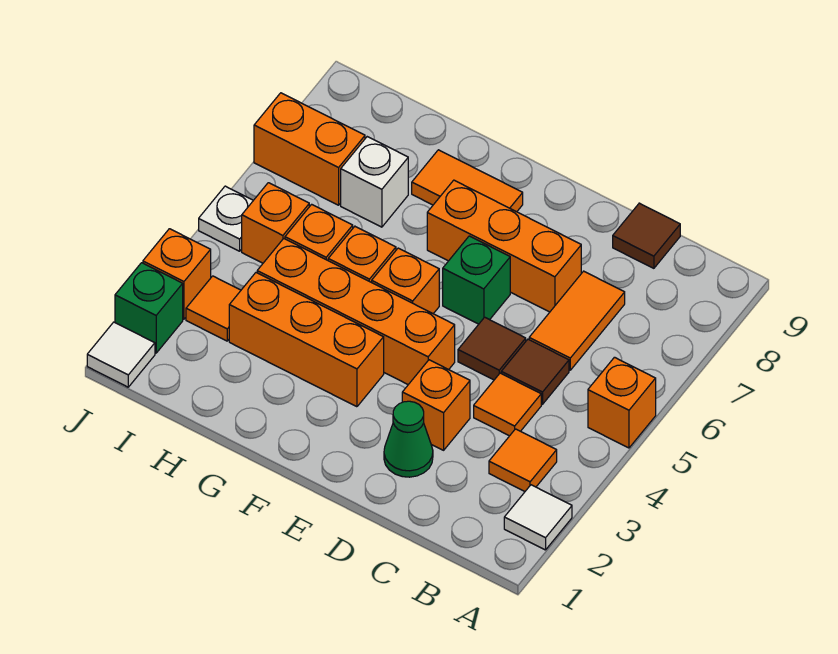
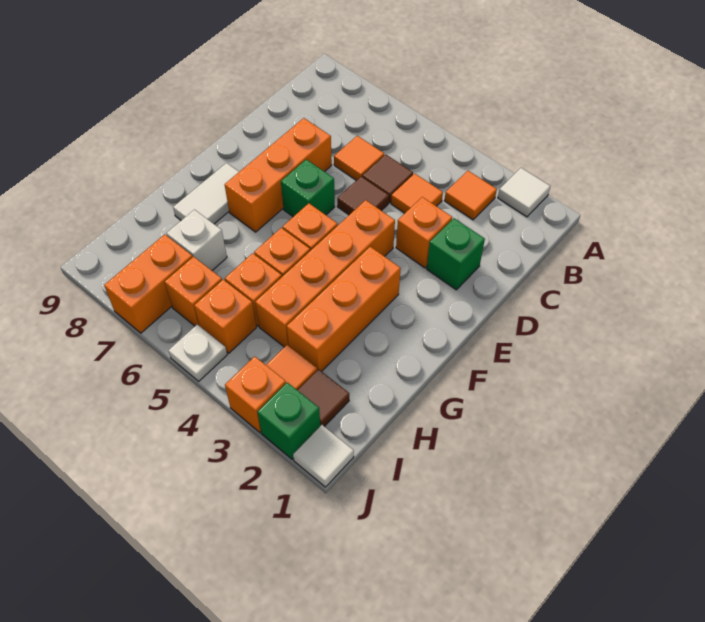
orange brick A5 level 1 -> orange brick I6 level 1
orange tile C6:C7 level 1 -> orange tile C6 level 1
brown tile C9 level 1 -> brown tile I2 level 1
green cone D2 level 1 -> green brick D2 level 1
orange tile F8:G8 level 1 -> white tile F8:G8 level 1

